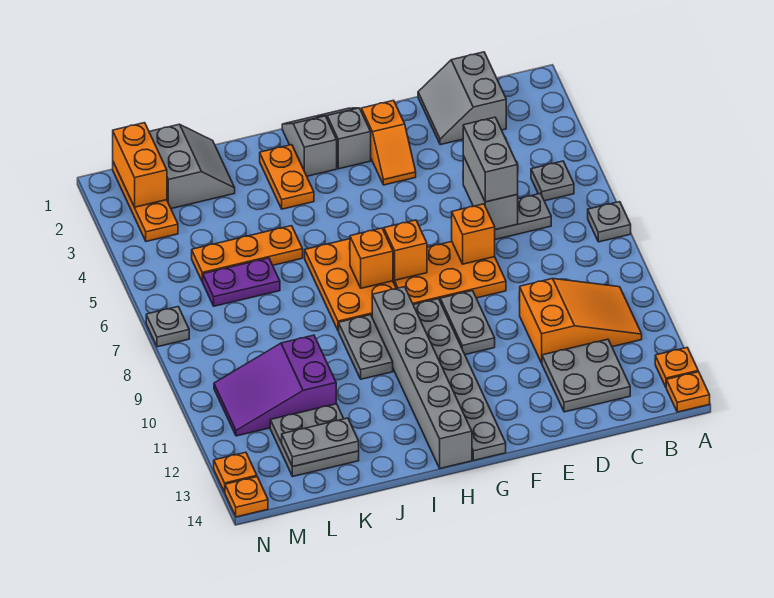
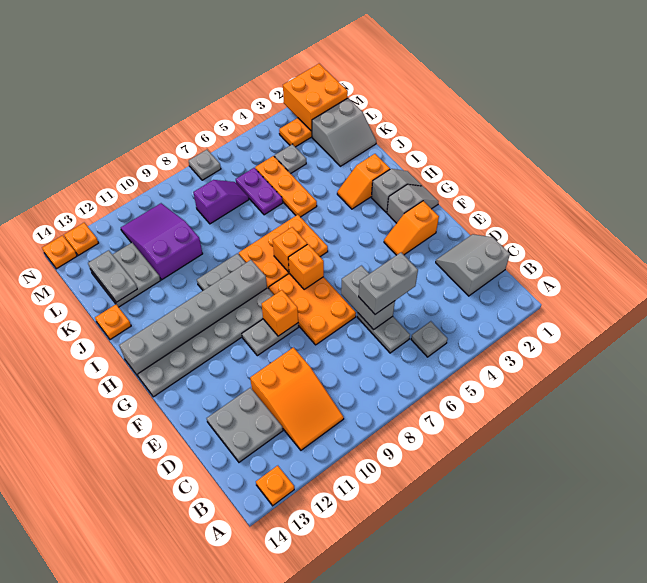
grey plate A7 level 1 -> grey plate L4 level 1
orange plate A14 level 1 -> orange plate J14 level 1
grey brick D5:D6 level 2 -> grey brick D6:E6 level 2
orange brick E7 level 2 -> orange brick F9 level 2
orange plate I2:I3 level 1 -> orange slope I2:I3 level 1 top 2
none -> purple slope L7:L8 level 1 top 8
orange brick M1:M2 level 2 -> orange brick M1:N2 level 2

